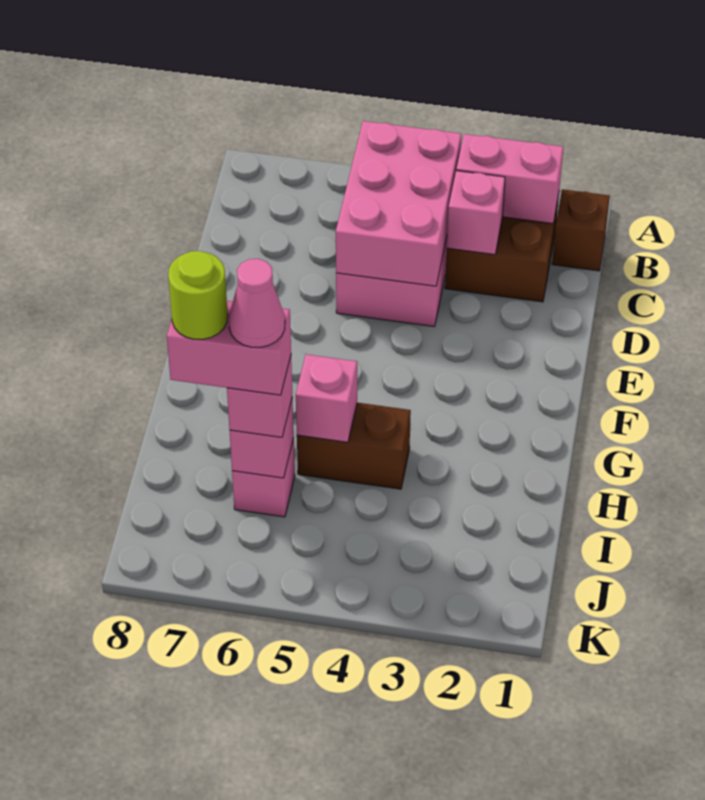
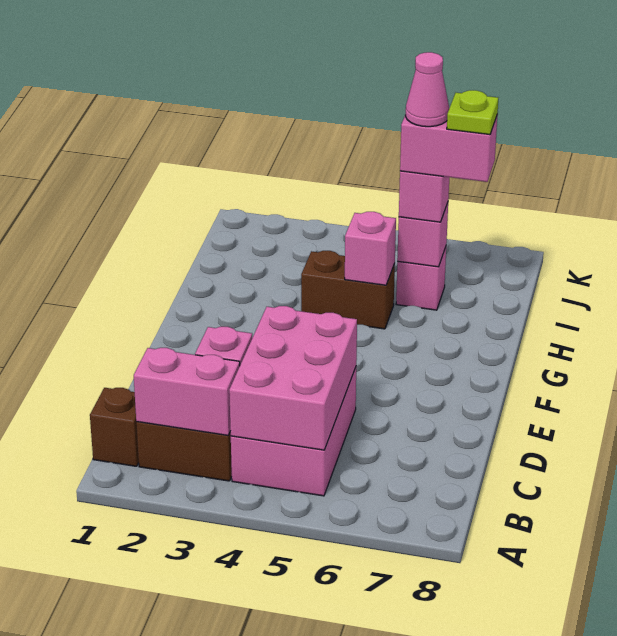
lime round brick I7 level 5 -> lime plate I7 level 5

